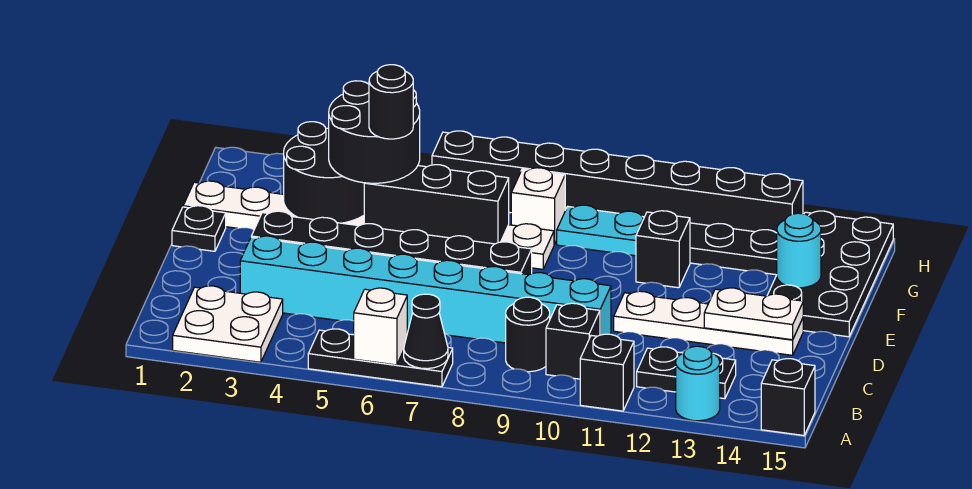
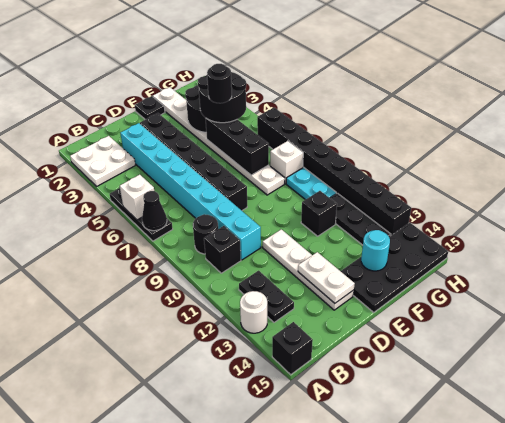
black brick A11 level 1 -> none
cyan round brick A13 level 1 -> white round brick A13 level 1

